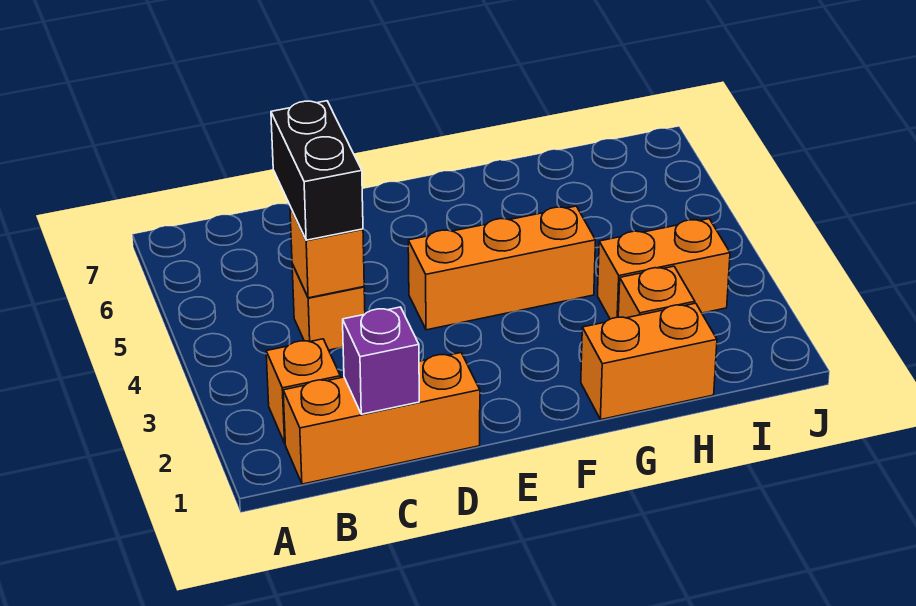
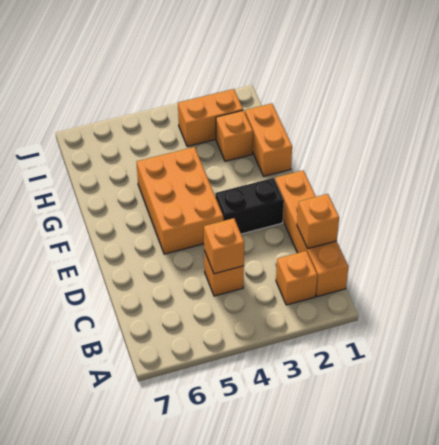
orange brick B1:D1 level 1 -> orange brick B1:E1 level 1
purple brick C1 level 2 -> orange brick C1 level 2
black brick C4:C5 level 3 -> black brick E2:E3 level 1
orange brick E4:G4 level 1 -> orange brick E4:G5 level 1
orange brick H3:I3 level 1 -> orange brick I2:I3 level 1

